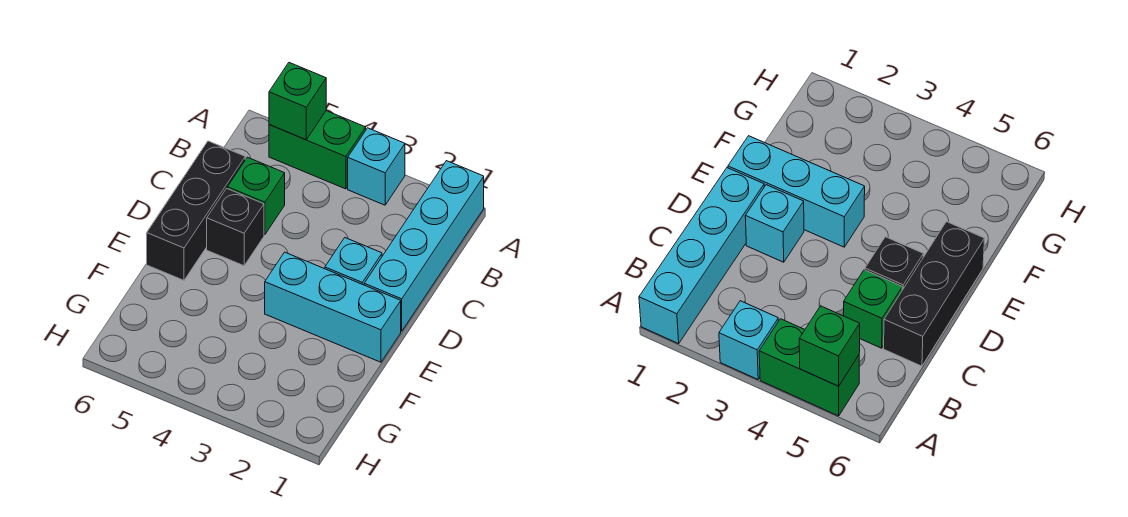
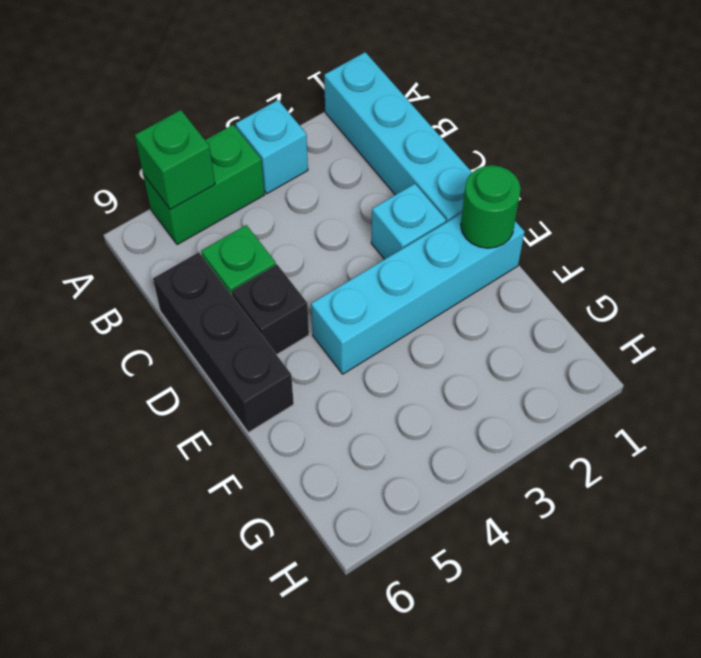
cyan brick E1:E3 level 1 -> cyan brick E1:E4 level 1
none -> green round brick E1 level 2

